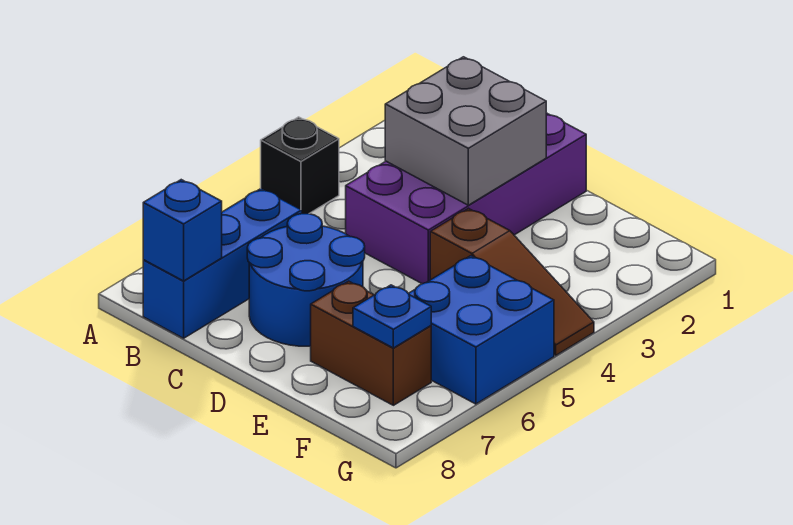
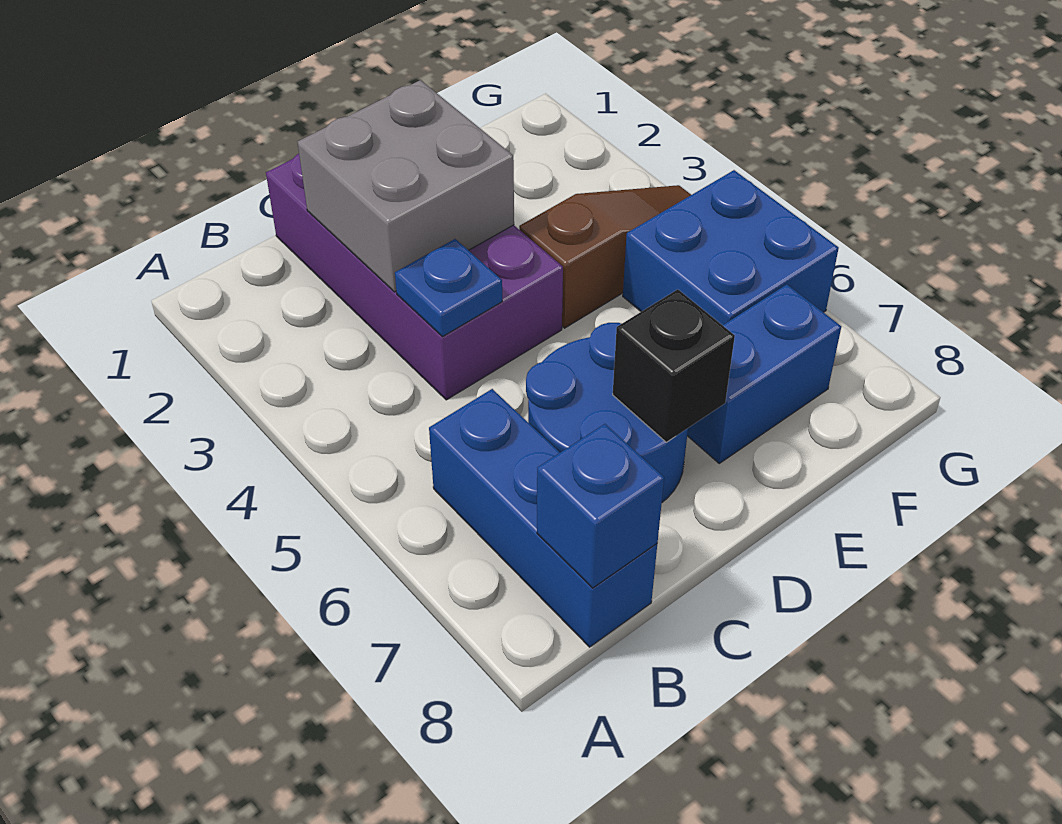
black brick A4 level 1 -> black brick D7 level 2
brown brick E7:F7 level 1 -> blue brick E7:F7 level 1
blue plate F7 level 2 -> blue plate C4 level 2

